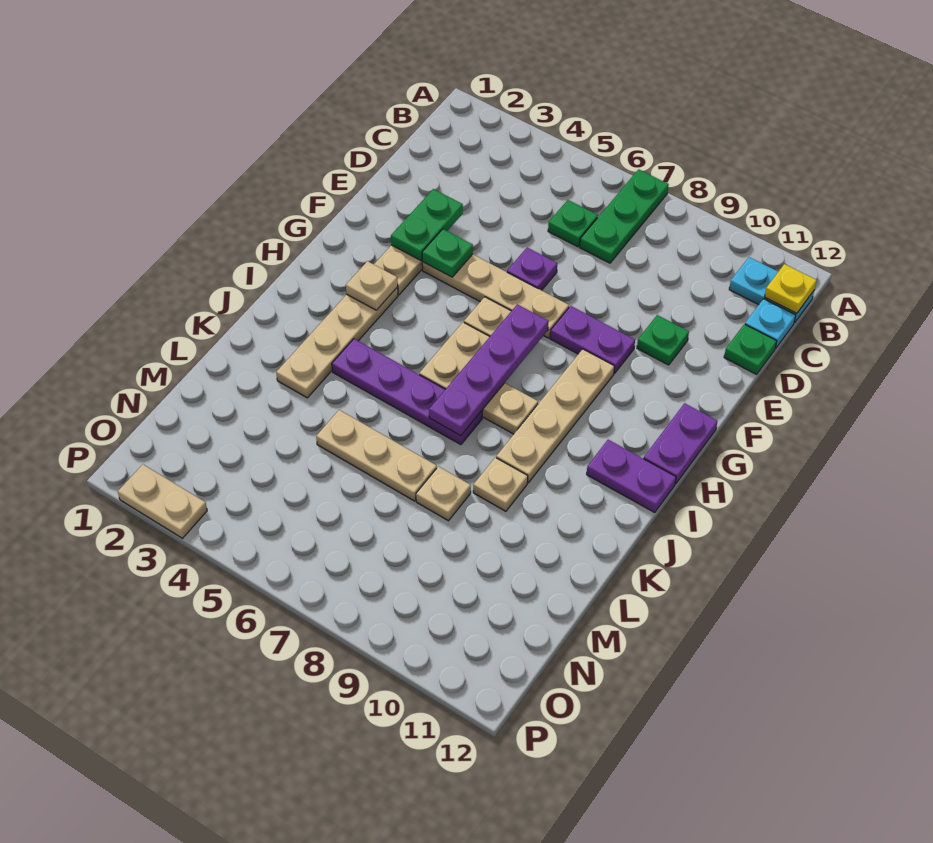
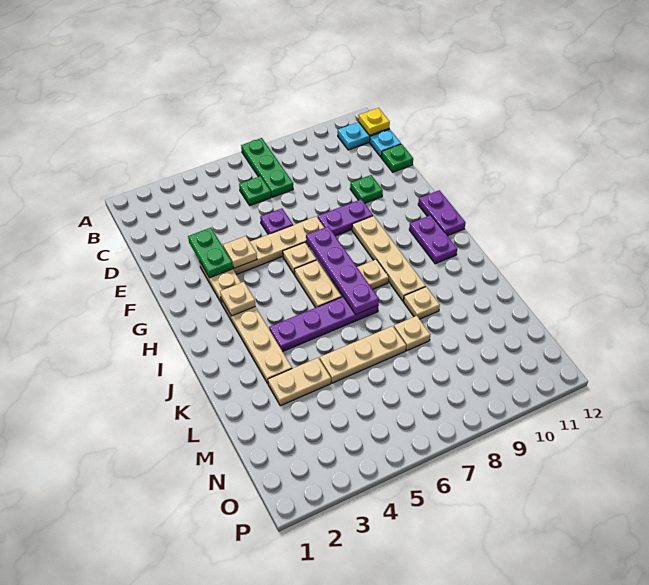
green plate F4 level 2 -> tan plate F4 level 2
purple plate I11:I12 level 1 -> purple plate H11:I11 level 1
tan plate P2:P3 level 1 -> tan plate L3:L4 level 1

